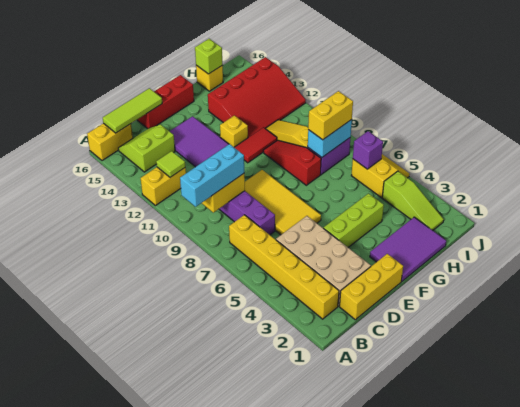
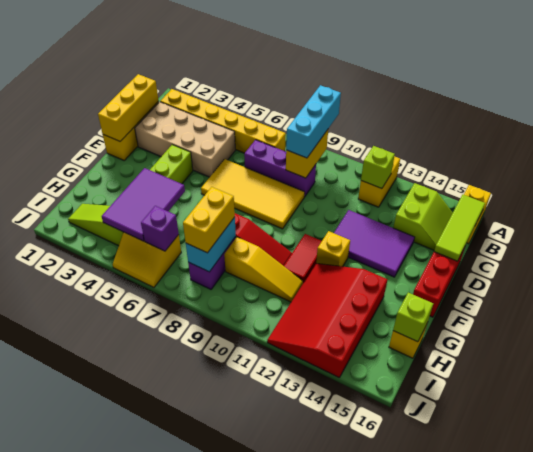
lime tile B12 level 2 -> lime brick B12 level 2
none -> yellow brick C1:E1 level 2
purple tile F1:H2 level 1 -> purple tile G4:I5 level 2

